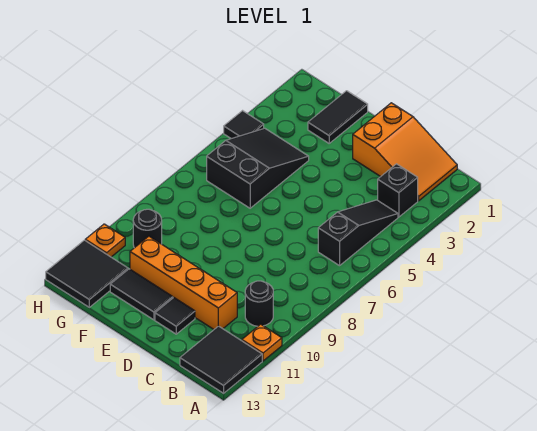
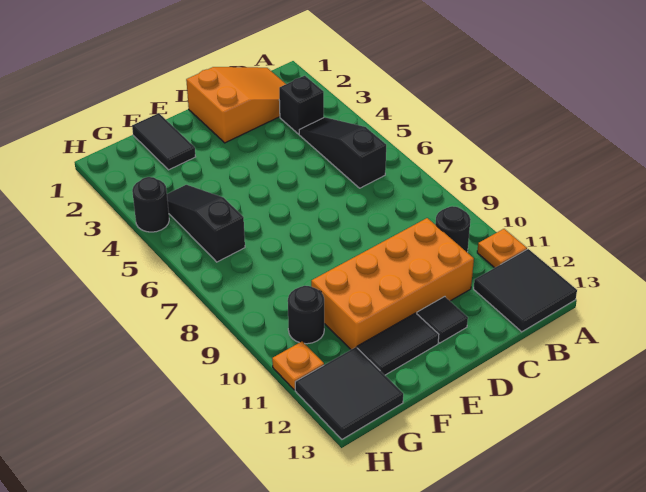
orange brick C11:F11 level 1 -> orange brick C10:F11 level 1
black slope F4:G6 level 1 top 6 -> black slope G4:G6 level 1 top 6
black tile H4 level 1 -> black round brick H4 level 1

